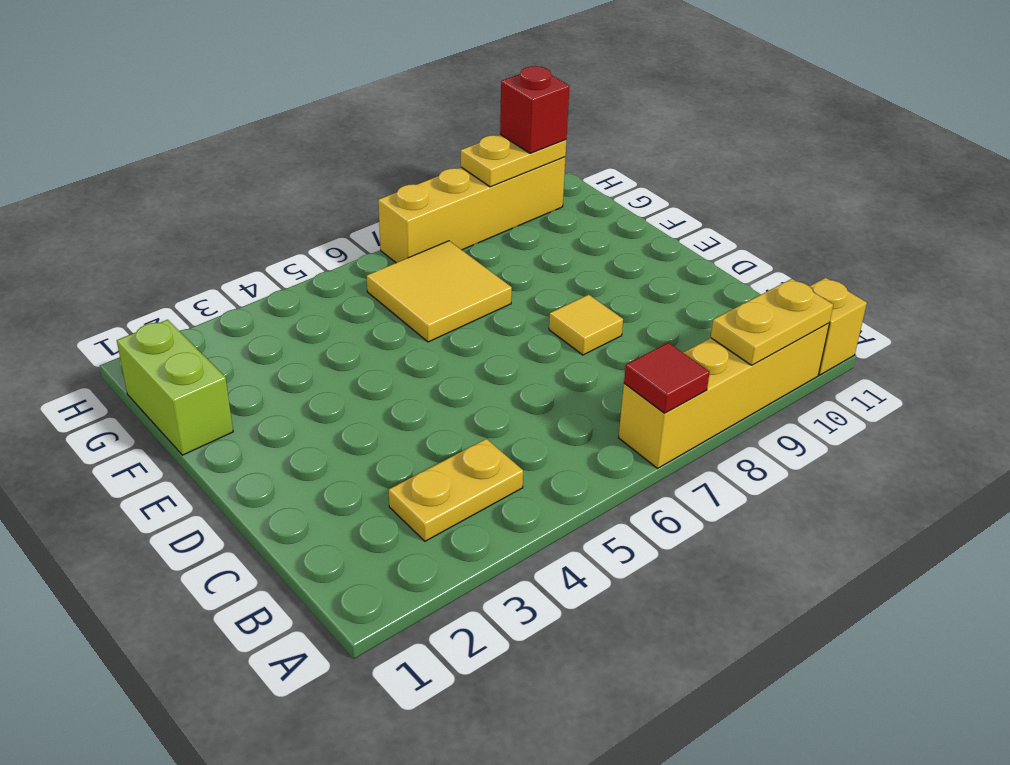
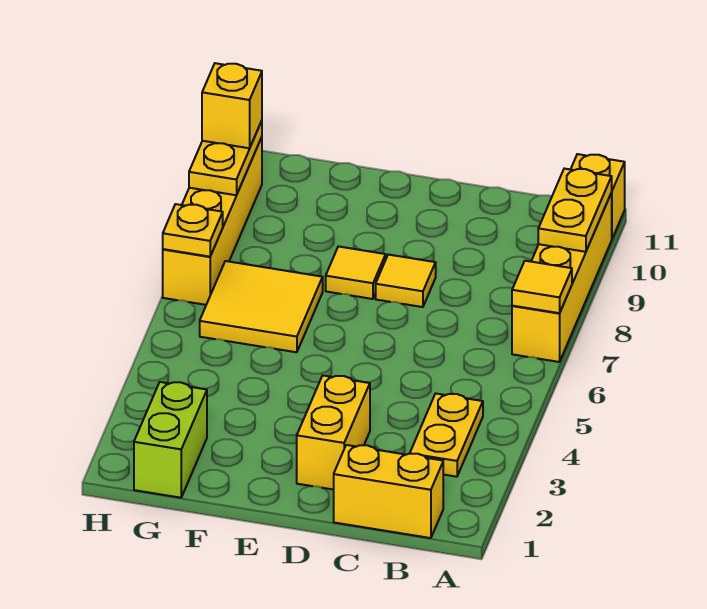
red tile A7 level 2 -> yellow tile A7 level 2
none -> yellow brick B1:C1 level 1
none -> yellow brick D2:D3 level 1
none -> yellow tile E8 level 1
lime brick F1:G1 level 1 -> lime brick G1:G2 level 1
none -> yellow plate H7 level 2
red brick H10 level 3 -> yellow brick H10 level 3

